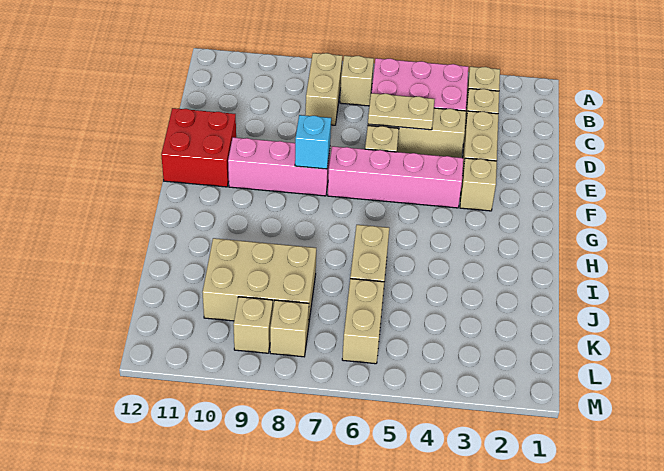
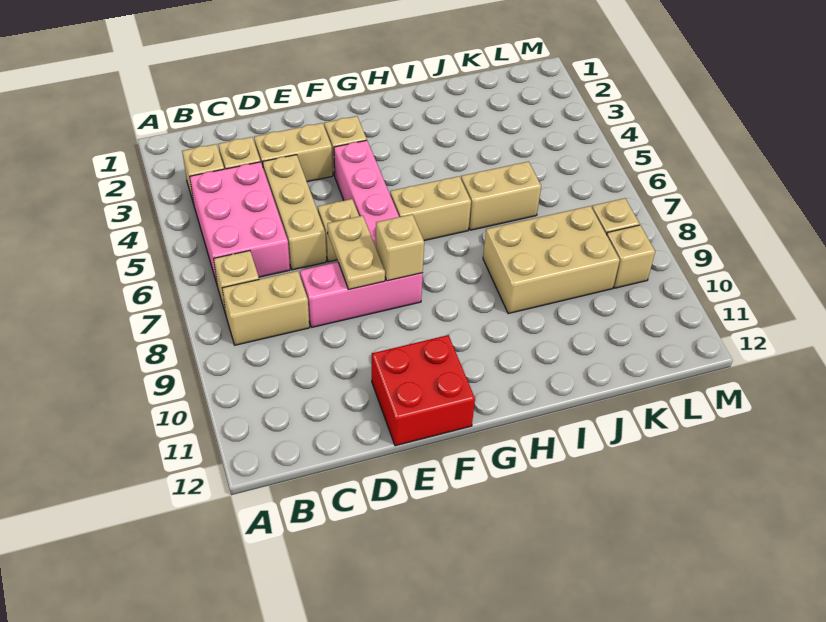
tan plate D5:D6 level 2 -> tan plate E7:E8 level 2
pink brick F8:F10 level 1 -> pink brick D8:F8 level 1
cyan brick F8 level 2 -> tan brick F8 level 2
tan brick J8:K10 level 1 -> tan brick I8:K9 level 1
tan brick K6:L6 level 1 -> tan brick G6:H6 level 1

